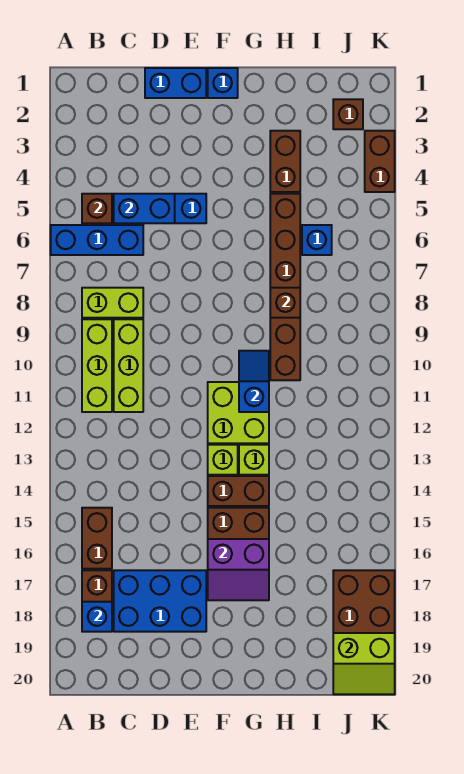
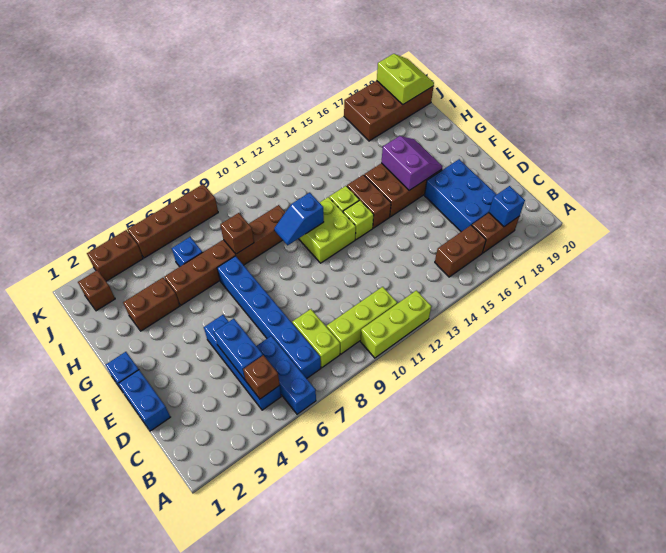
none -> blue brick B7:G7 level 1
lime brick C9:C11 level 1 -> lime brick A10:A12 level 1
none -> brown brick K5:K8 level 1

